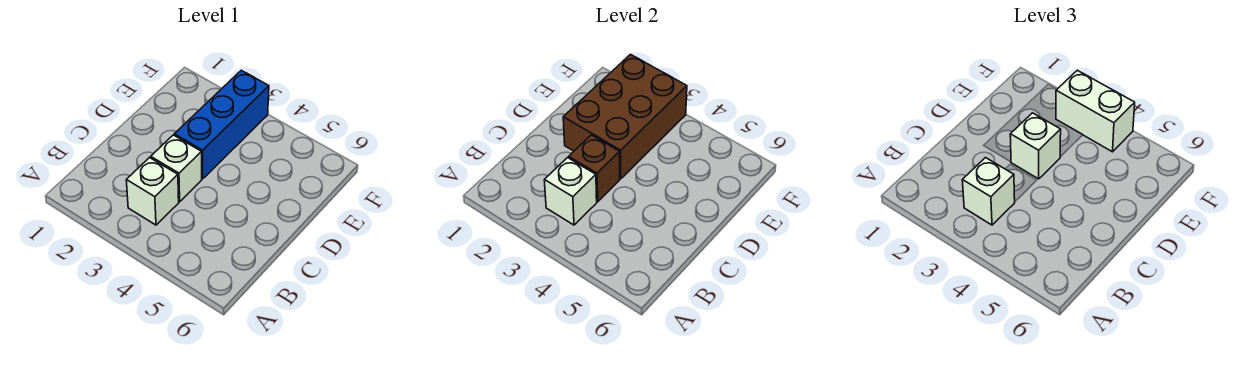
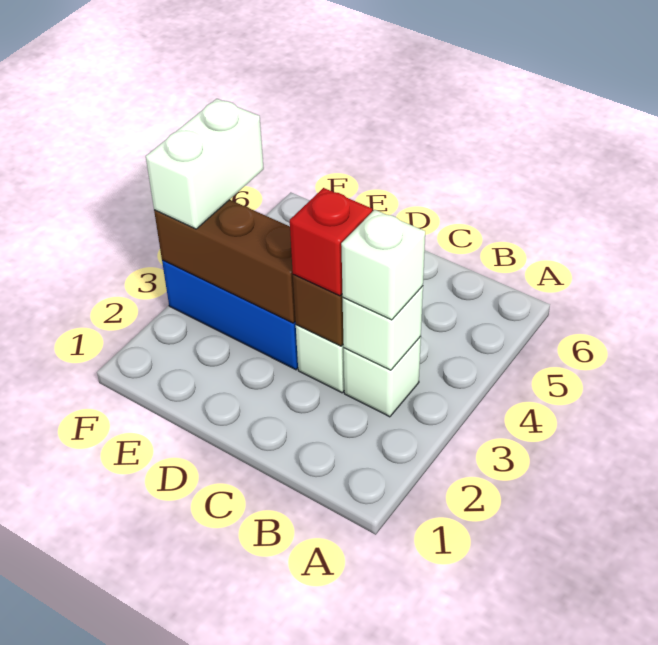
none -> red brick C3 level 3
brown brick D2:F3 level 2 -> brown brick D3:F3 level 2
white brick D3 level 3 -> none

